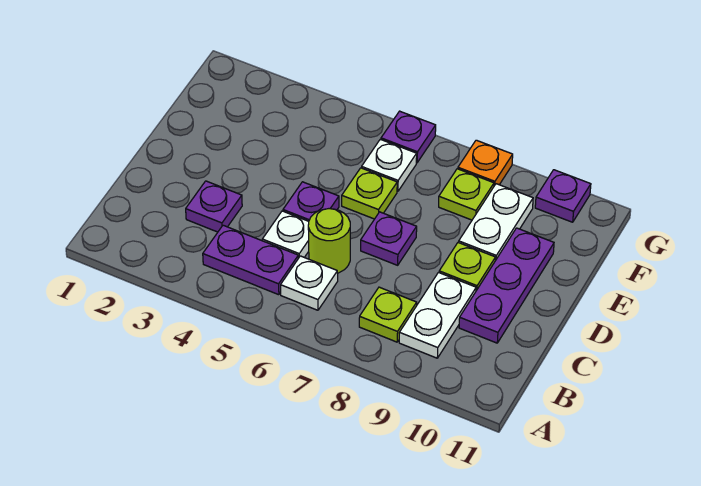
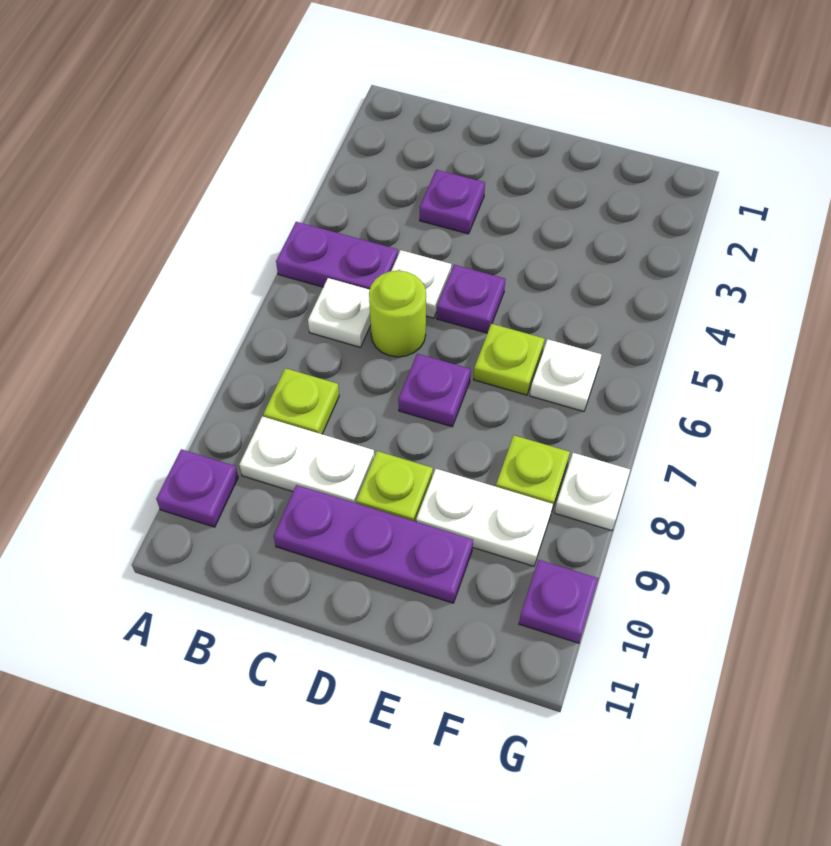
purple plate B4:B5 level 1 -> purple plate A5:B5 level 1
purple plate G6 level 1 -> purple plate A10 level 1
orange plate G8 level 1 -> white plate G8 level 1

